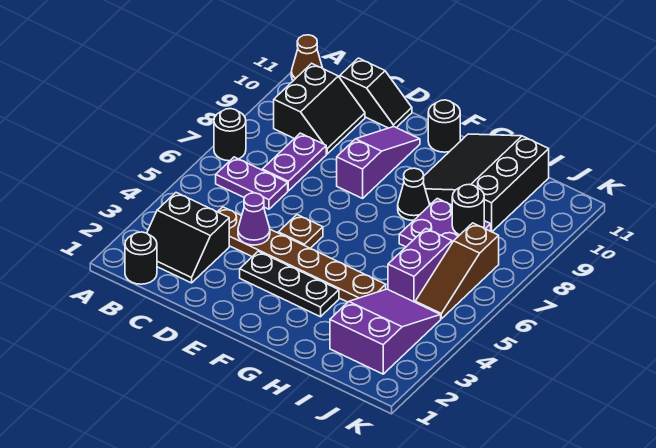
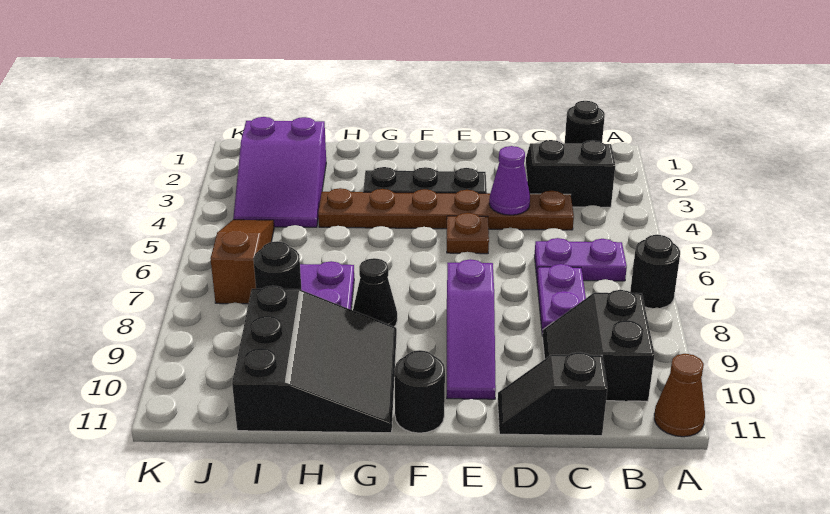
purple brick I5:I6 level 1 -> none

